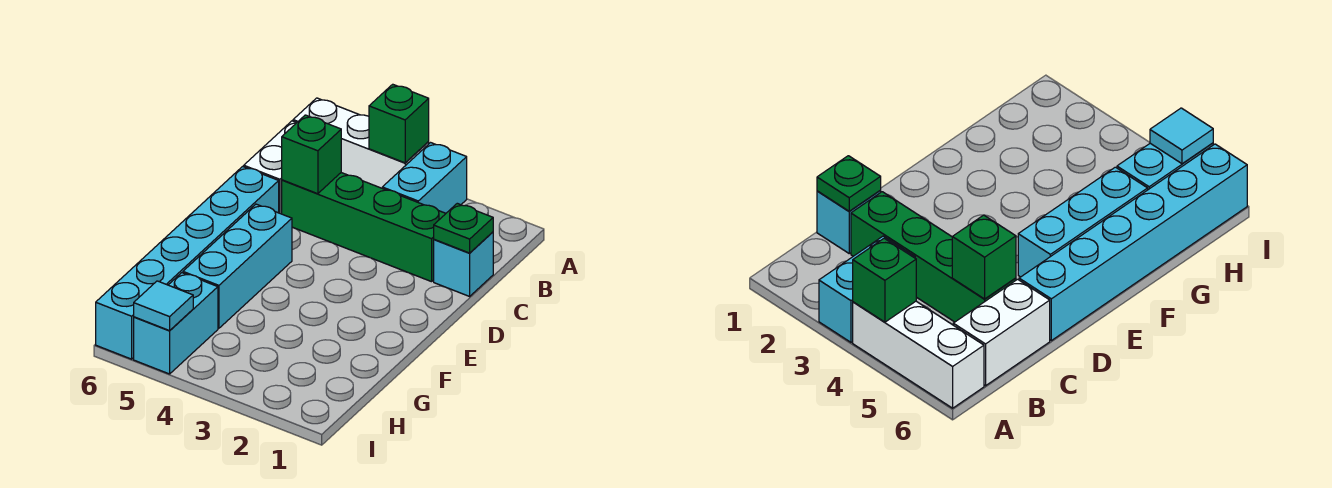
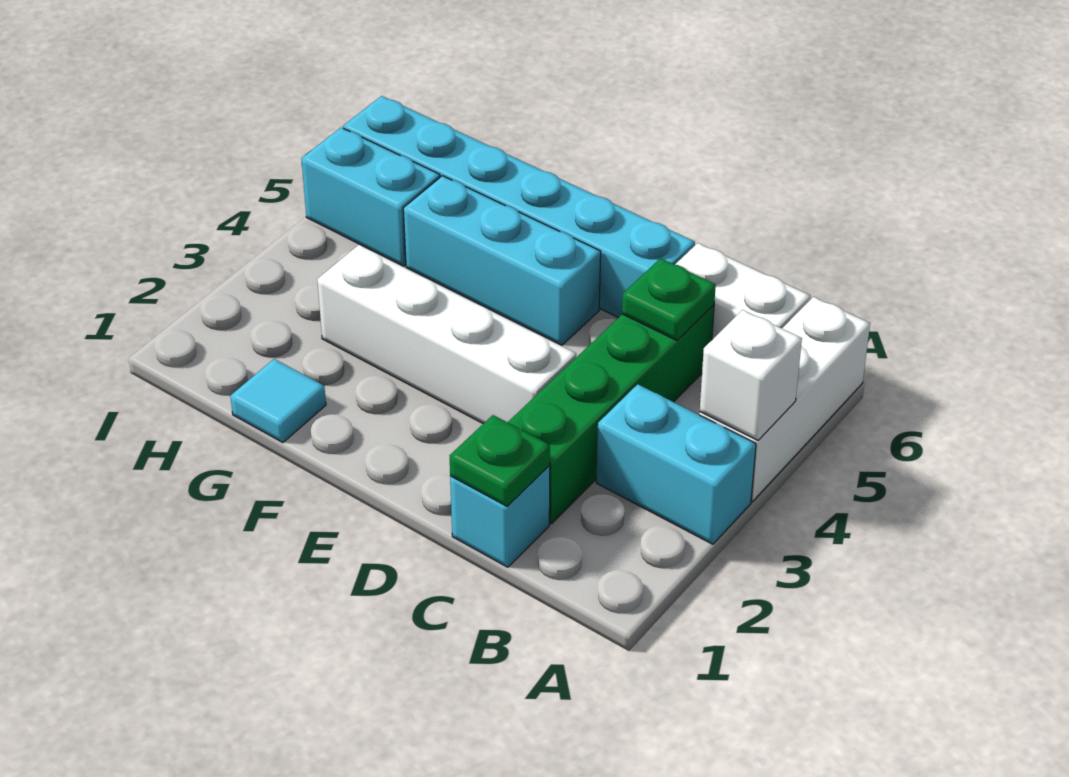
green brick A4 level 2 -> white brick A4 level 2
green brick C5 level 2 -> green plate C5 level 2
none -> white brick D3:G3 level 1
cyan tile I5 level 2 -> cyan tile G1 level 1

